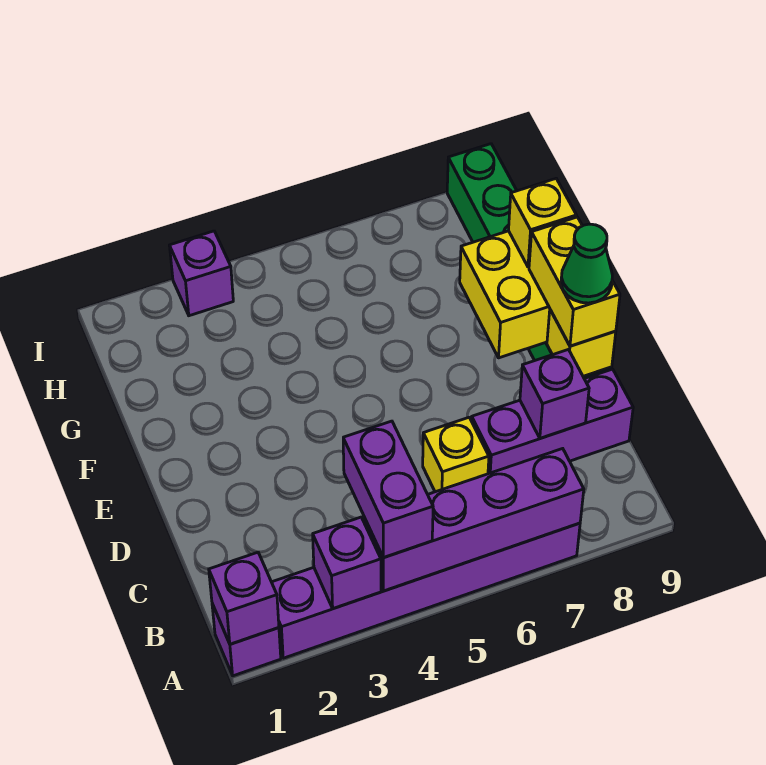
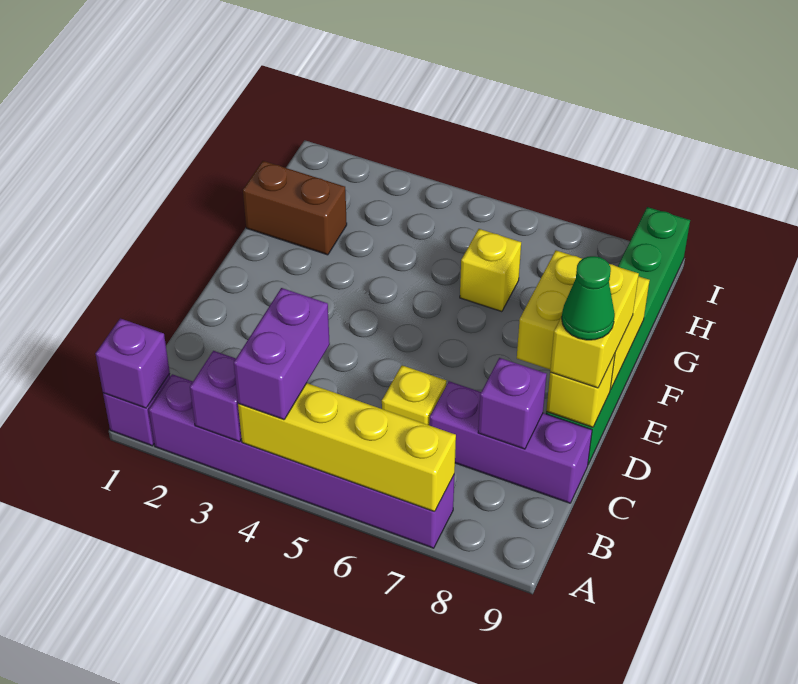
purple brick A4:A7 level 2 -> yellow brick A4:A7 level 2
yellow brick F9 level 3 -> yellow brick G6 level 1
none -> brown brick G1:G2 level 1
purple brick I3 level 1 -> none

